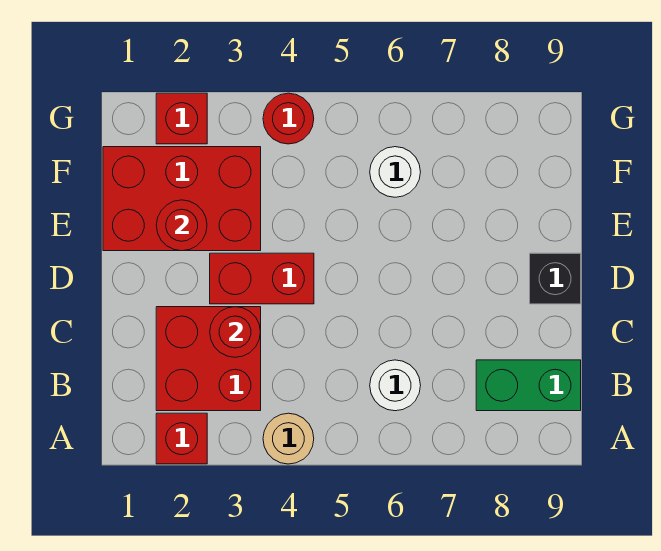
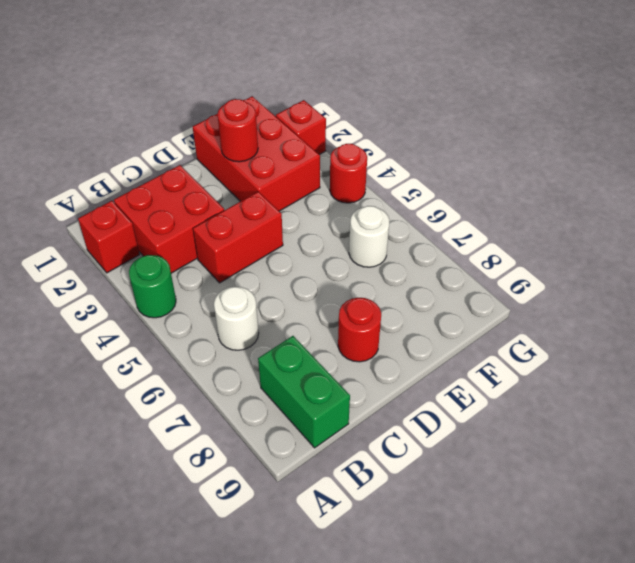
tan round brick A4 level 1 -> green round brick A4 level 1
red round brick C3 level 2 -> red round brick D8 level 1
red brick D3:D4 level 1 -> red brick C4:D4 level 1
black brick D9 level 1 -> none

